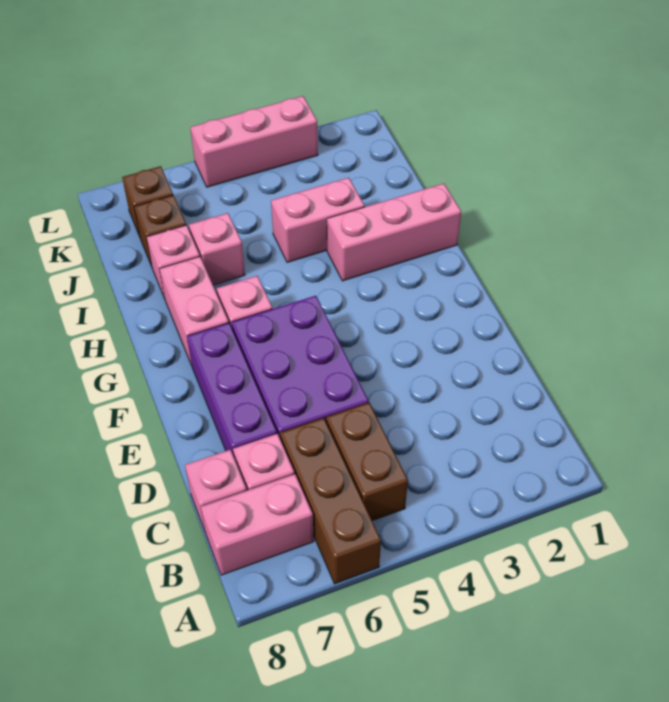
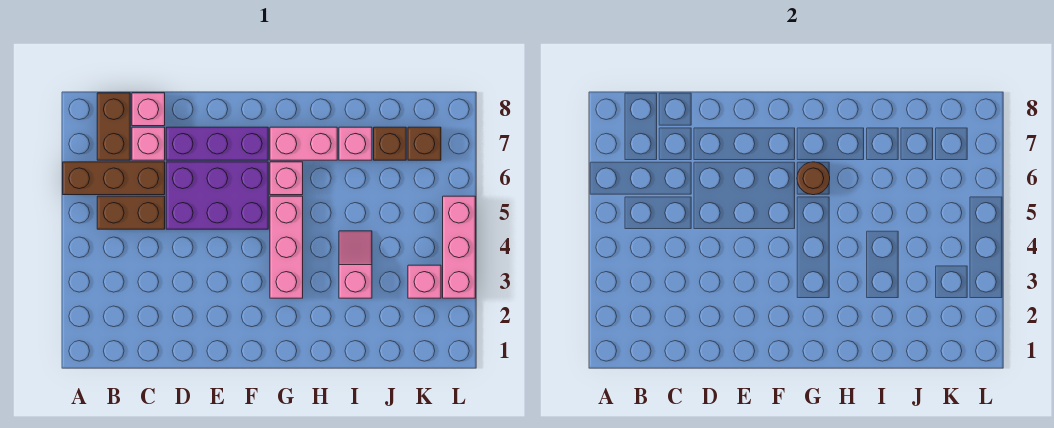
pink brick B7:B8 level 1 -> brown brick B7:B8 level 1
none -> brown round brick G6 level 2
pink brick H1:H3 level 1 -> pink brick G3:G5 level 1
pink brick I3:I4 level 1 -> pink slope I3:I4 level 1 top 3
pink brick I6 level 1 -> pink brick K3 level 1

